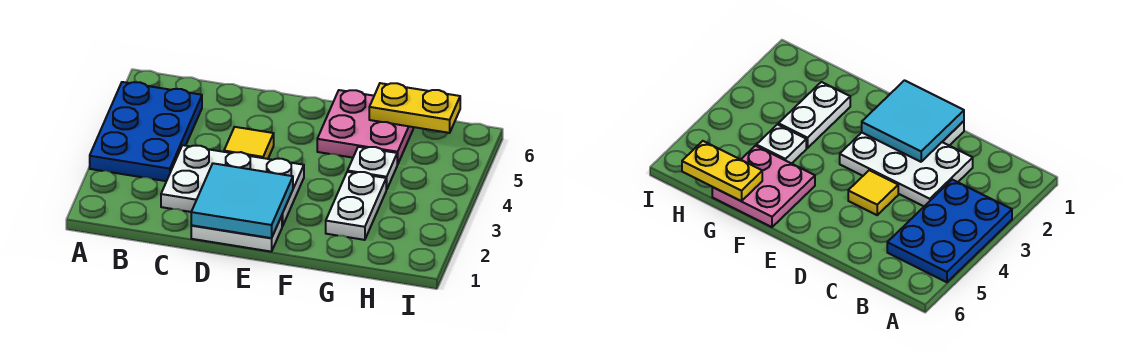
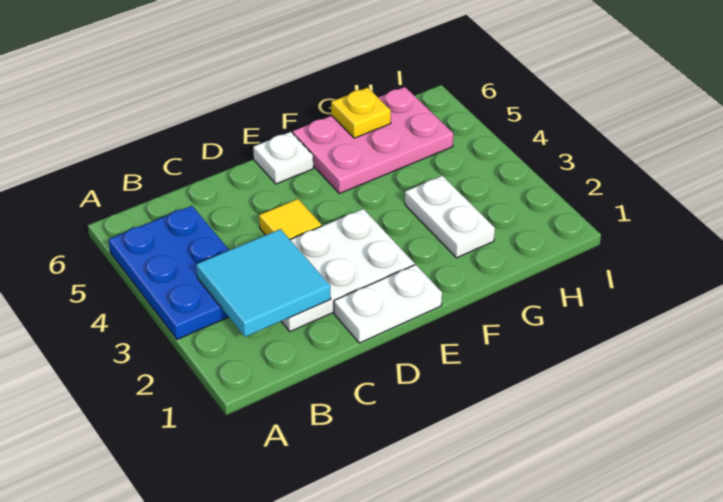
cyan tile D1:E2 level 2 -> cyan tile B2:C3 level 2
pink plate F5:G6 level 1 -> pink plate F5:H6 level 1
white plate G4 level 1 -> white plate E6 level 1
yellow plate G6:H6 level 2 -> yellow plate G6 level 2

